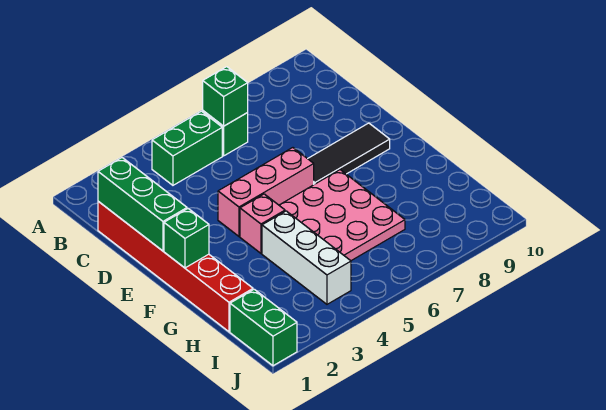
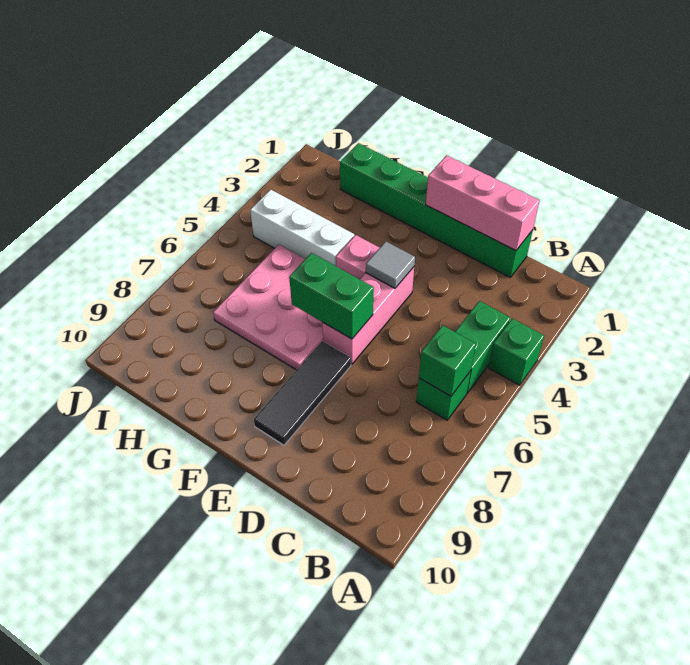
red brick C1:H1 level 1 -> green brick C1:H1 level 1
green brick C1:E1 level 2 -> pink brick C1:E1 level 2
none -> grey tile E4 level 2
green brick F1 level 2 -> green brick A4 level 1
green brick I1:J1 level 1 -> green brick E6:F6 level 2

